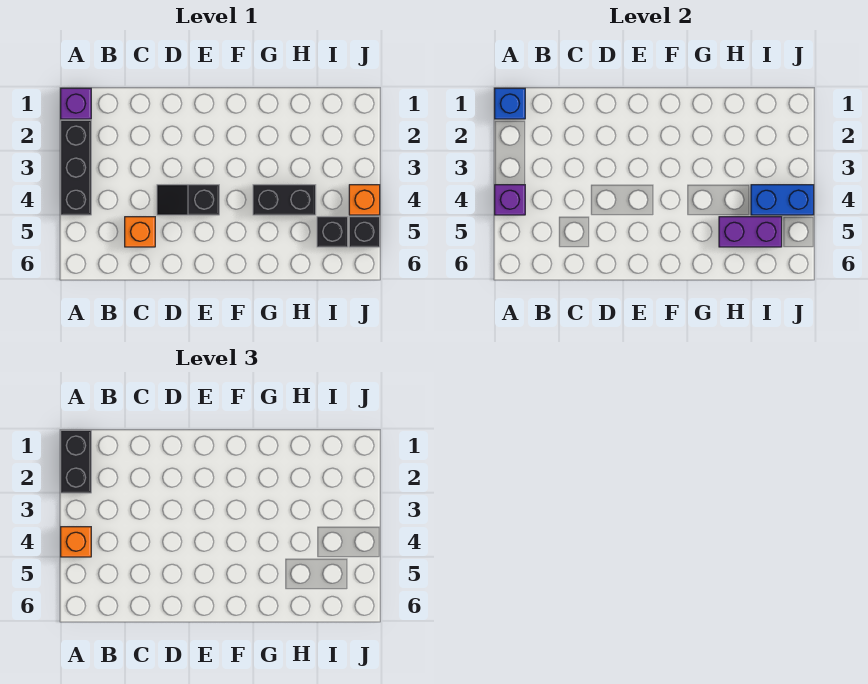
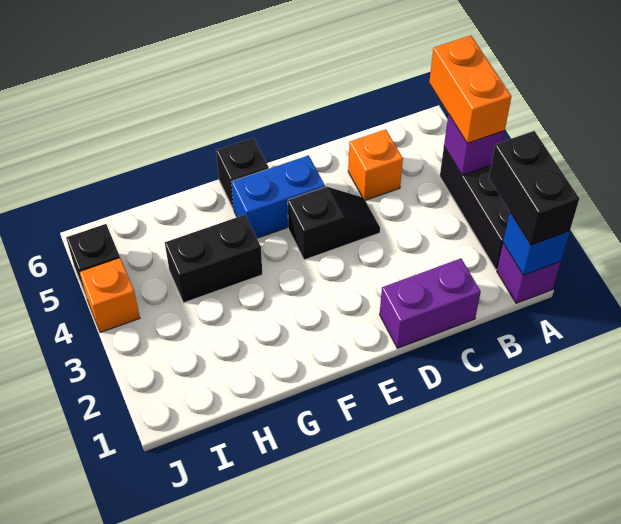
orange brick A4 level 3 -> orange brick A4:A5 level 3
purple brick H5:I5 level 2 -> purple brick C1:D1 level 1
blue brick I4:J4 level 2 -> blue brick E5:F5 level 1
black brick I5 level 1 -> black brick F6 level 1

